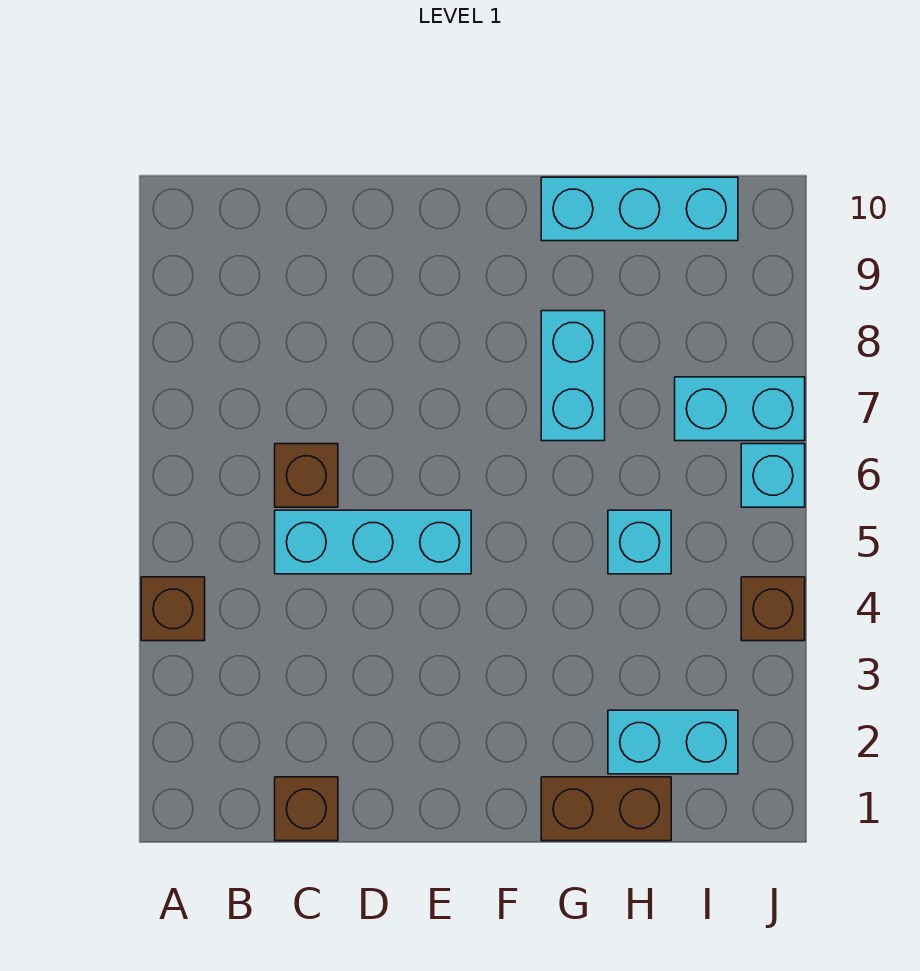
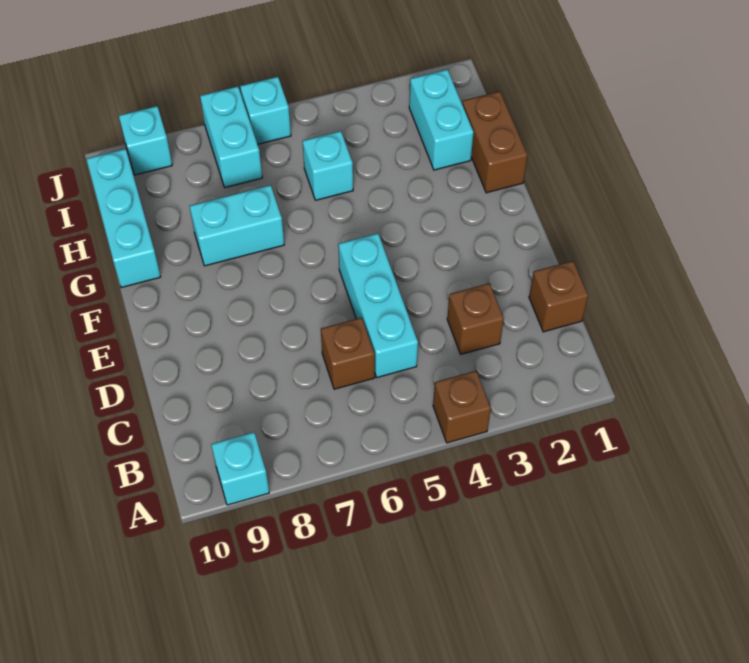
none -> cyan brick A9 level 1
brown brick J4 level 1 -> brown brick C3 level 1
none -> cyan brick J9 level 1

